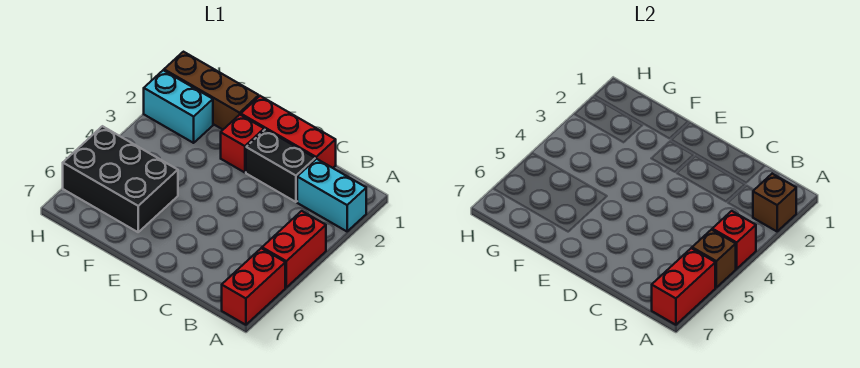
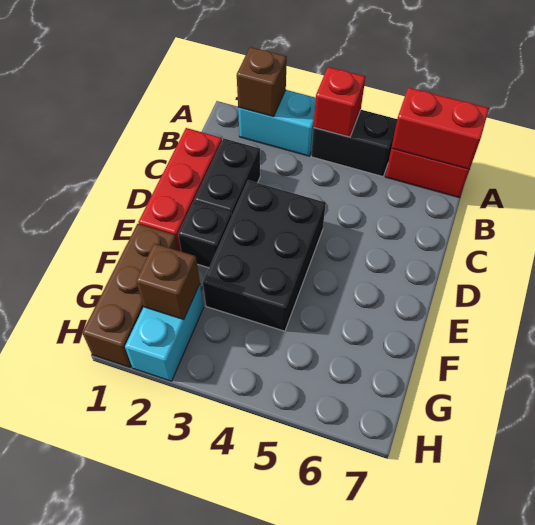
cyan brick A2:B2 level 1 -> cyan brick A2:A3 level 1
red brick A4:A5 level 1 -> black brick A4:A5 level 1
brown brick A5 level 2 -> brown brick G2 level 2
red brick E2 level 1 -> black brick E2 level 1
black brick F5:H6 level 1 -> black brick D3:F4 level 1

